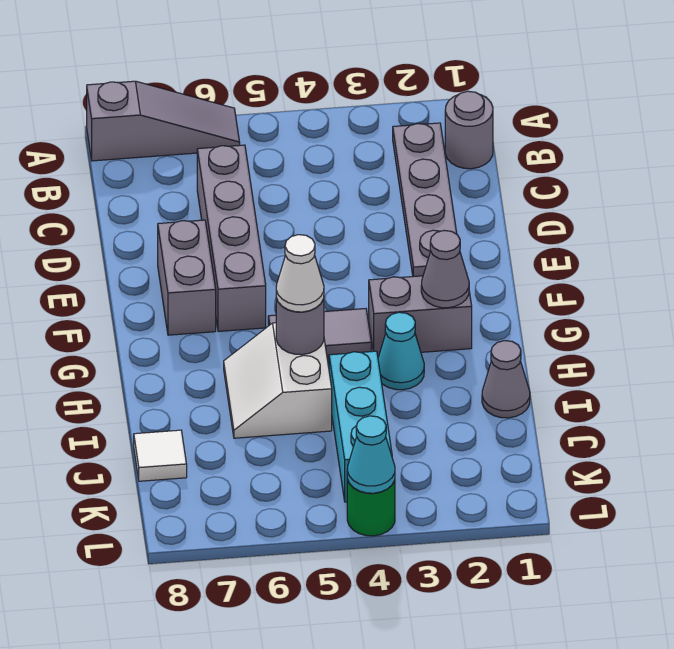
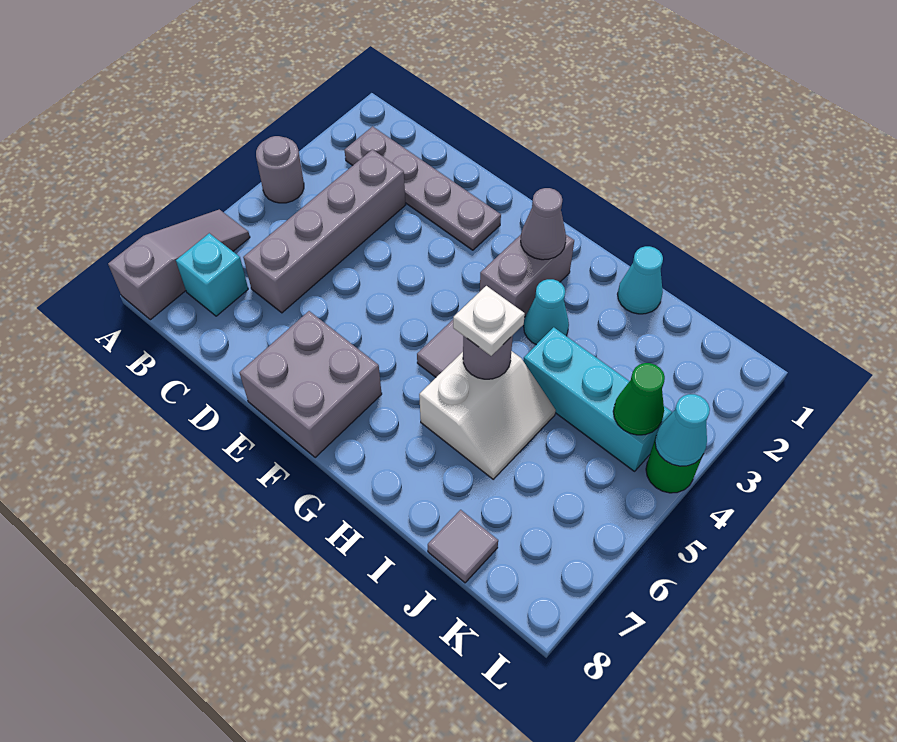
grey round brick B1 level 1 -> grey round brick A4 level 1
none -> cyan brick B7 level 1
grey brick C6:F6 level 1 -> grey brick C3:C6 level 1
grey brick E7:F7 level 1 -> grey brick E7:F8 level 1
white slope H5:I6 level 1 top 5 -> white slope H5:I6 level 1 top H
white cone H5 level 3 -> white plate H5 level 3
grey cone I1 level 1 -> cyan cone I1 level 1
white tile J8 level 1 -> grey tile J8 level 1
none -> green cone K4 level 2

